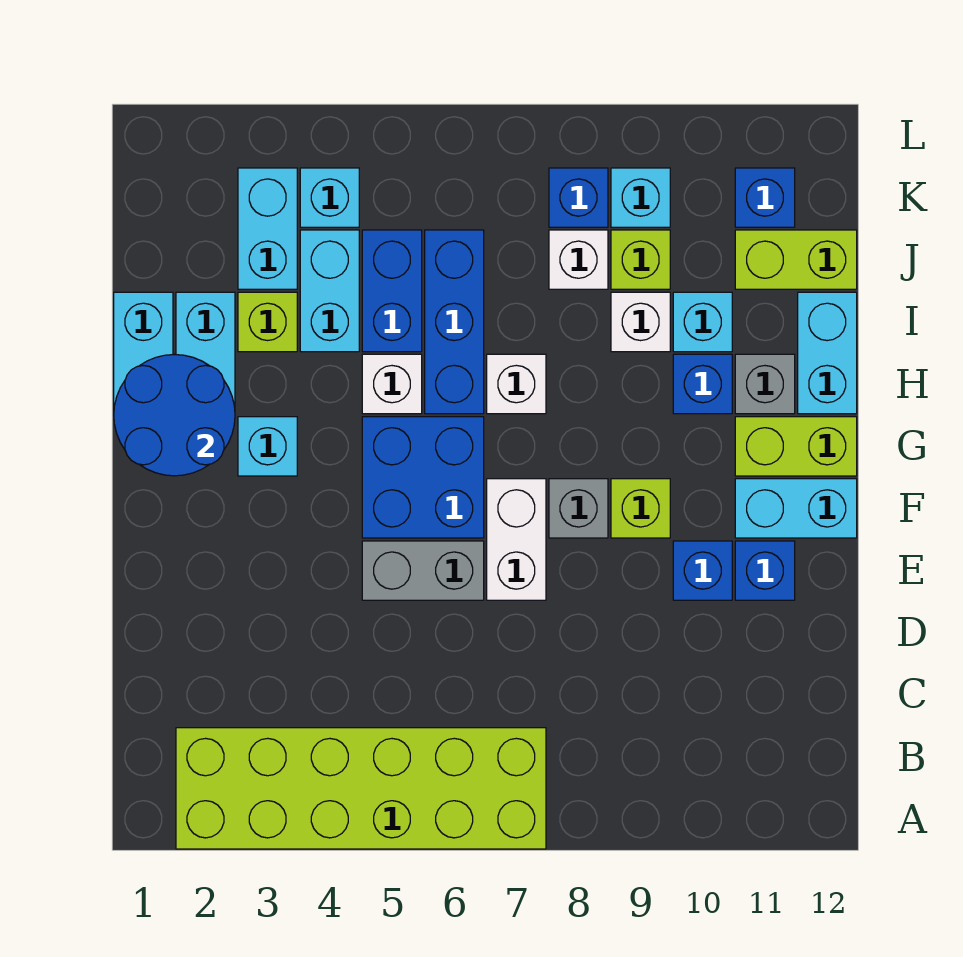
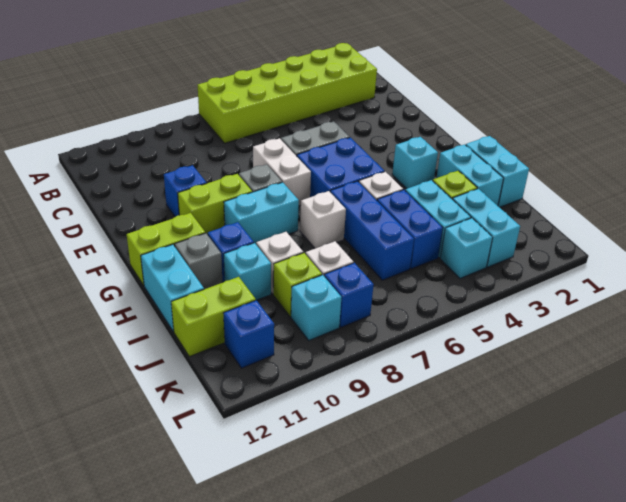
blue brick E11 level 1 -> none
lime brick F9 level 1 -> lime brick F9:F10 level 1
cyan brick F11:F12 level 1 -> cyan brick G8:G9 level 1
blue round brick G1:H2 level 2 -> none

